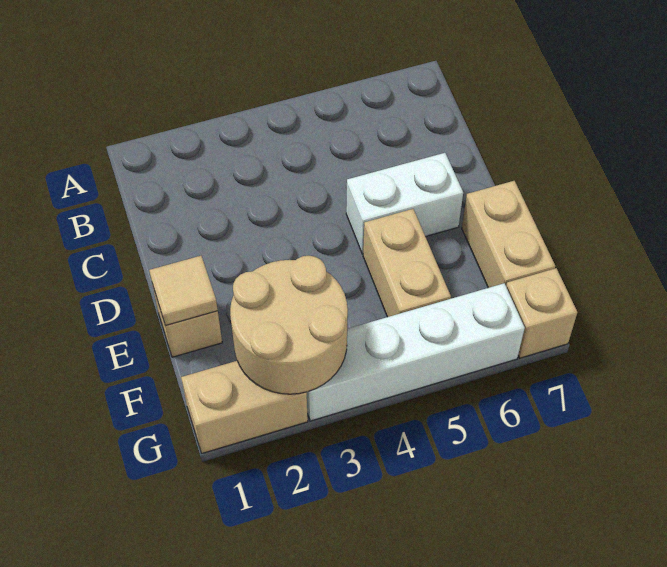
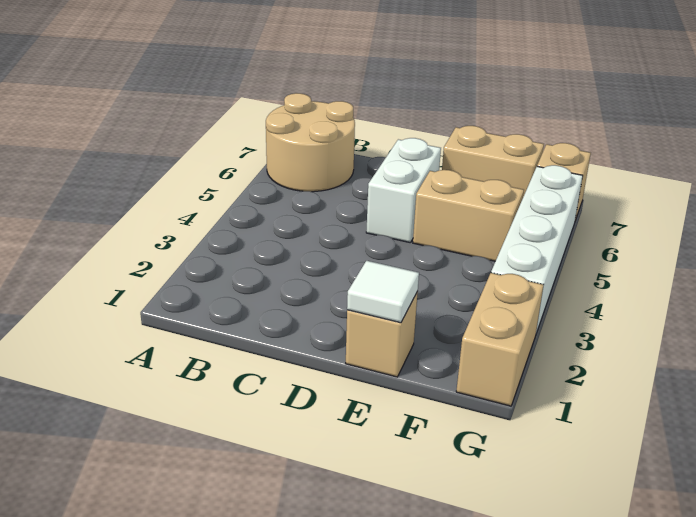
tan tile E1 level 2 -> white tile E1 level 2
tan round brick F2:G3 level 2 -> tan round brick A6:B7 level 1

